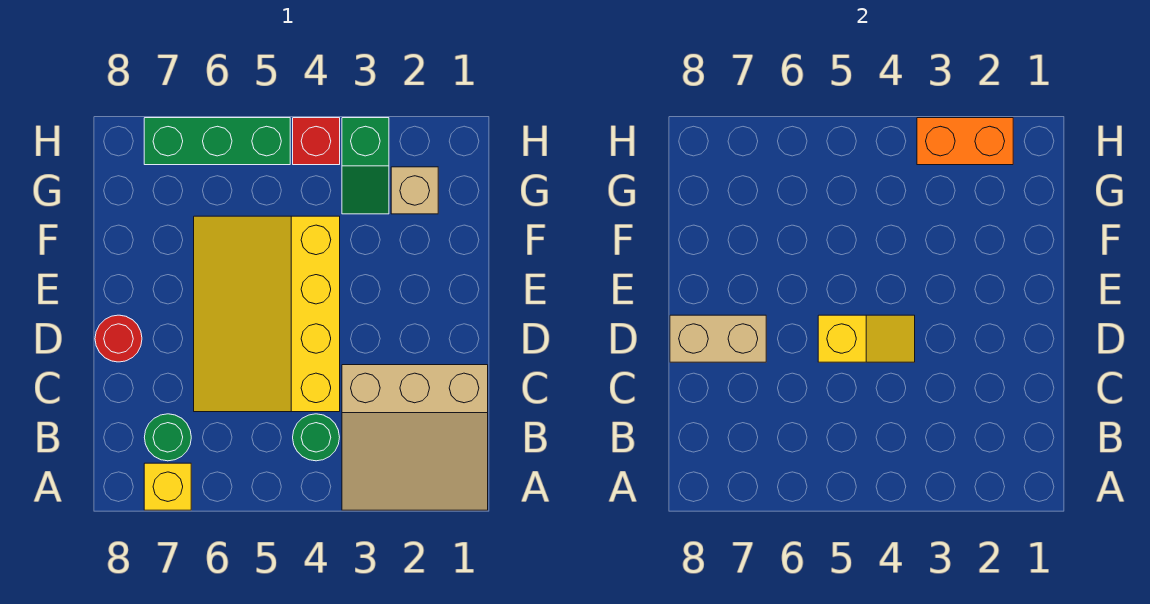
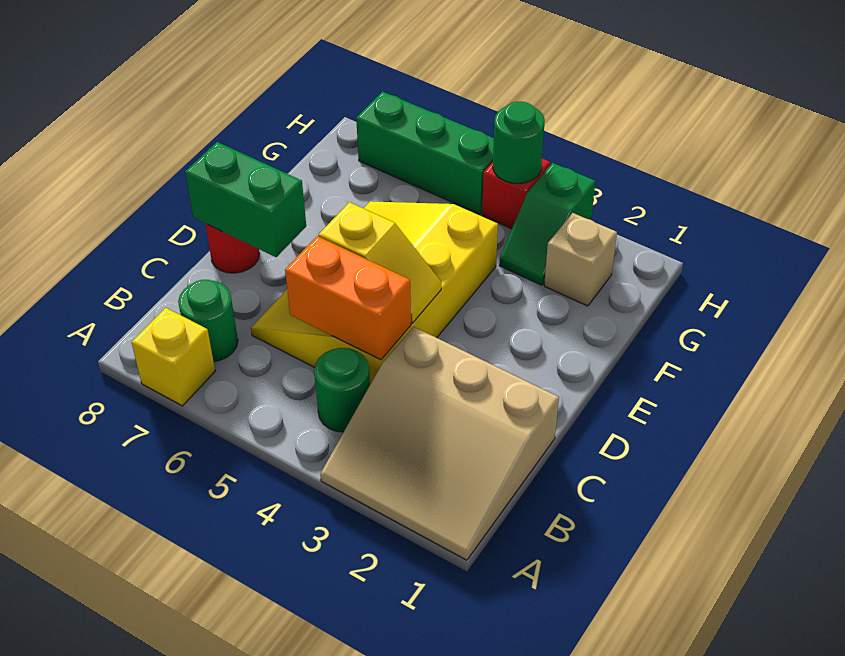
tan brick D7:D8 level 2 -> green brick D7:D8 level 2
orange brick H2:H3 level 2 -> orange brick C4:C5 level 2
none -> green round brick H4 level 2

